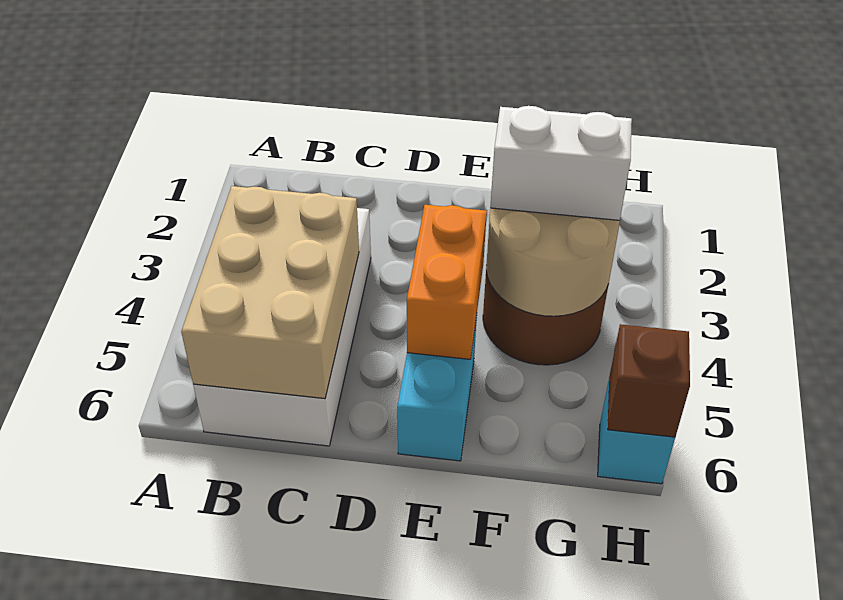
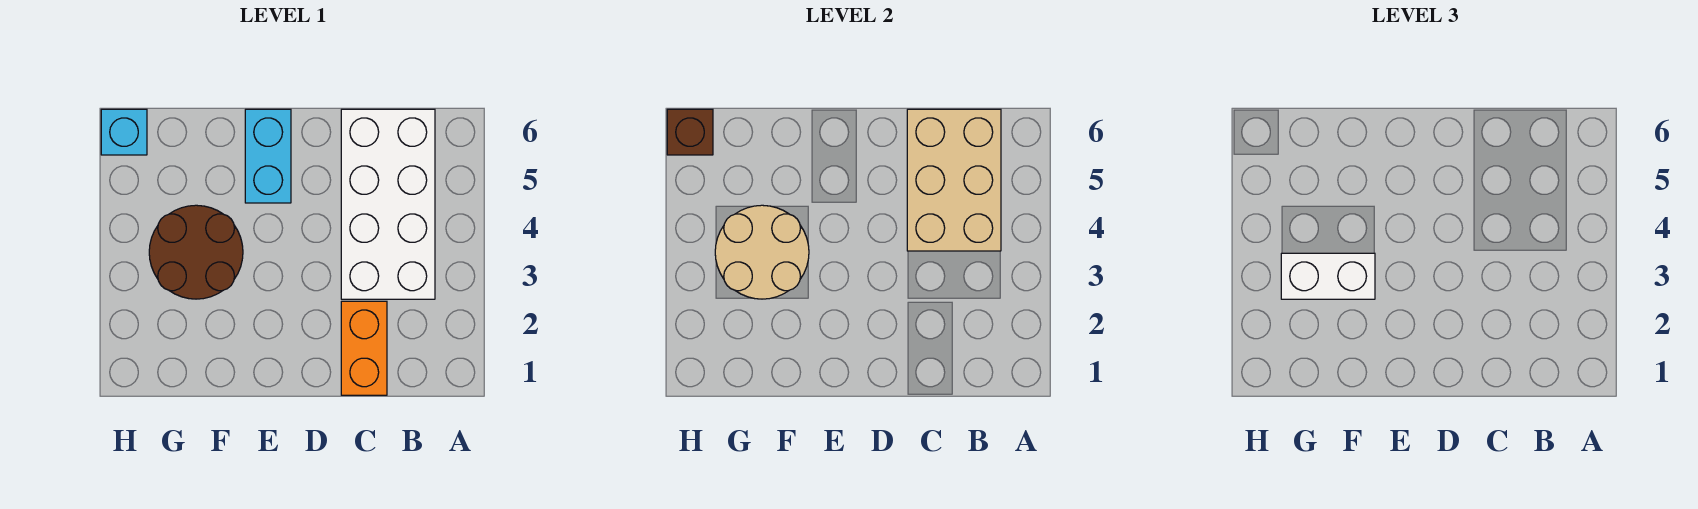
orange brick E4:E5 level 2 -> orange brick C1:C2 level 1

